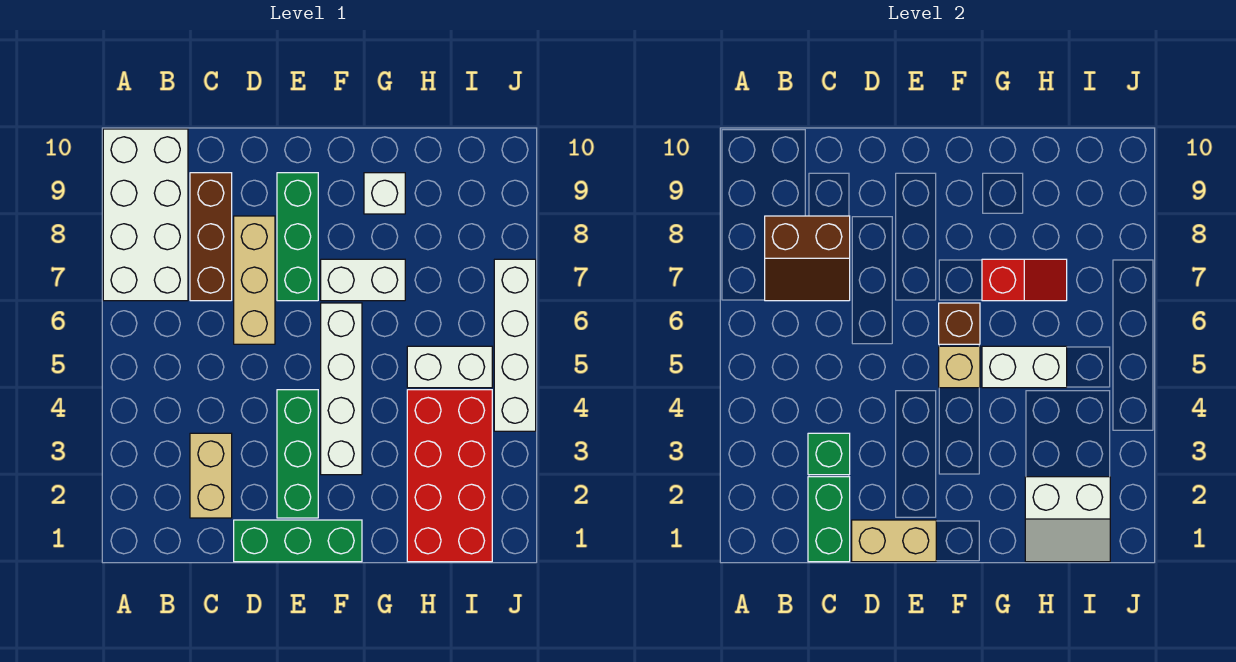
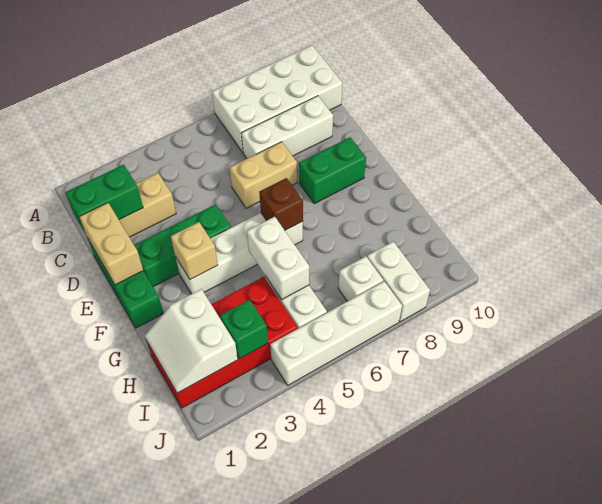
brown slope B7:C8 level 2 top 8 -> none
green brick C3 level 2 -> green brick I3 level 2
brown brick C7:C9 level 1 -> white brick C7:C9 level 1
tan brick D6:D8 level 1 -> tan brick D6:D7 level 1
green brick E7:E9 level 1 -> green brick E8:E9 level 1
tan brick F5 level 2 -> tan brick F3 level 2
white brick F7:G7 level 1 -> white brick I8:J8 level 1
red slope G7:H7 level 2 top G -> none
white brick G9 level 1 -> white brick I7 level 1

